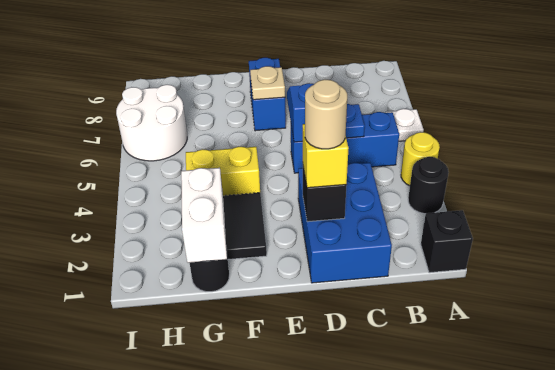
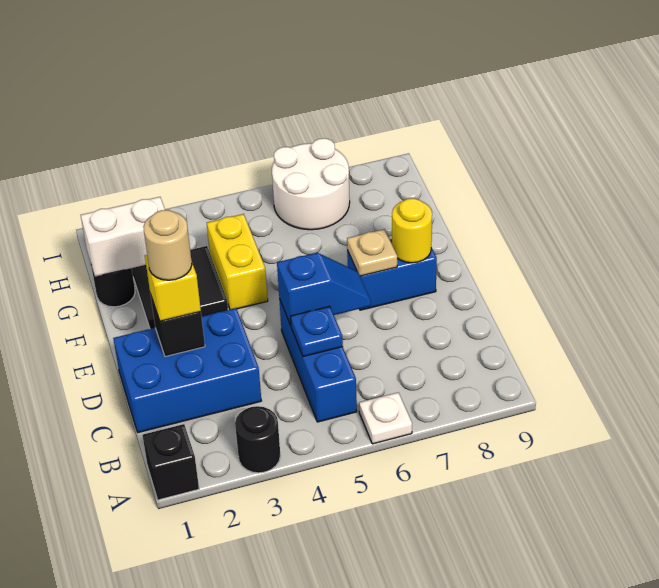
yellow round brick A4 level 1 -> yellow round brick E8 level 2

